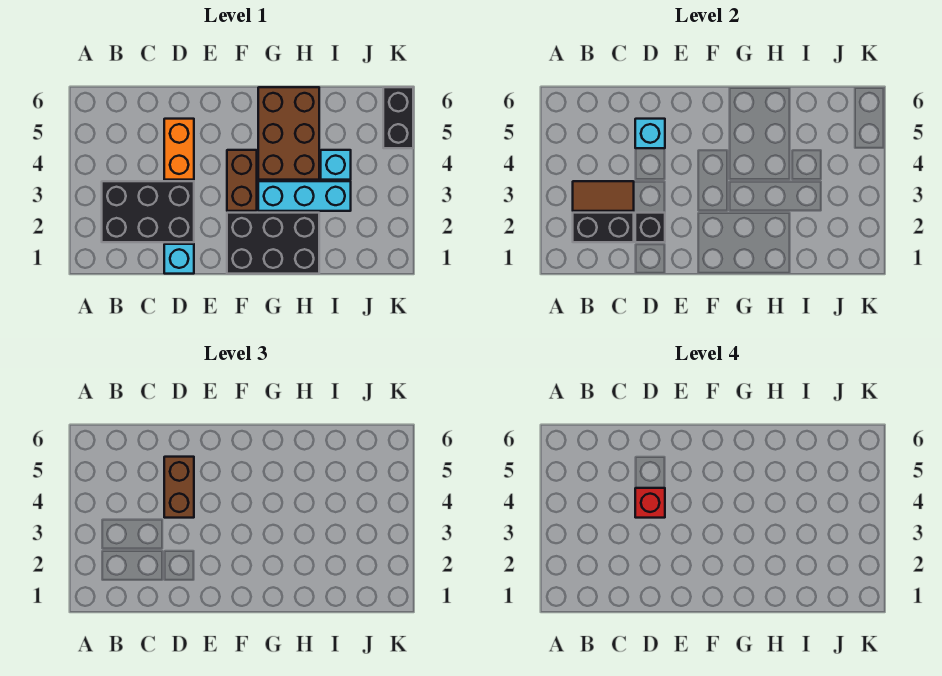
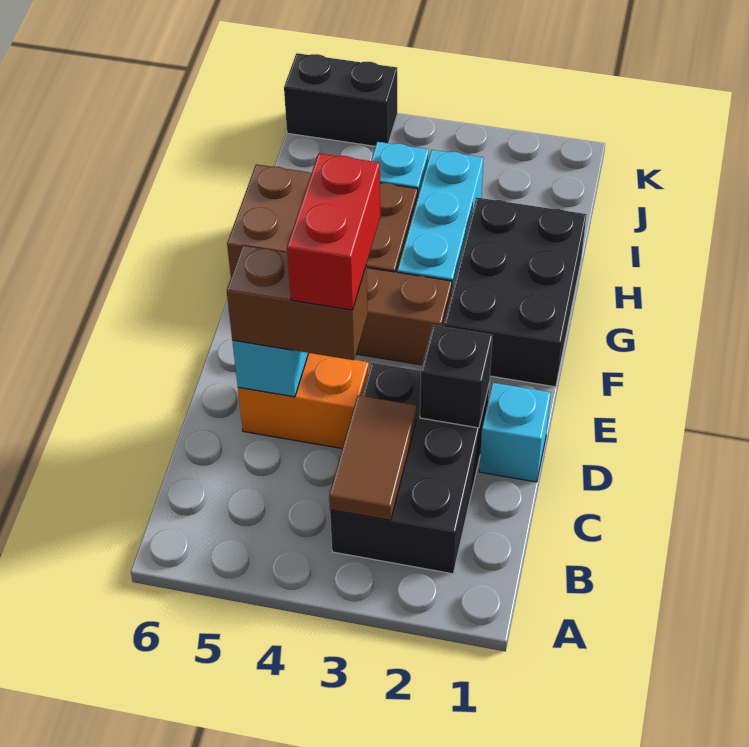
black brick B2:C2 level 2 -> none
red brick D4 level 4 -> red brick D4:E4 level 4

